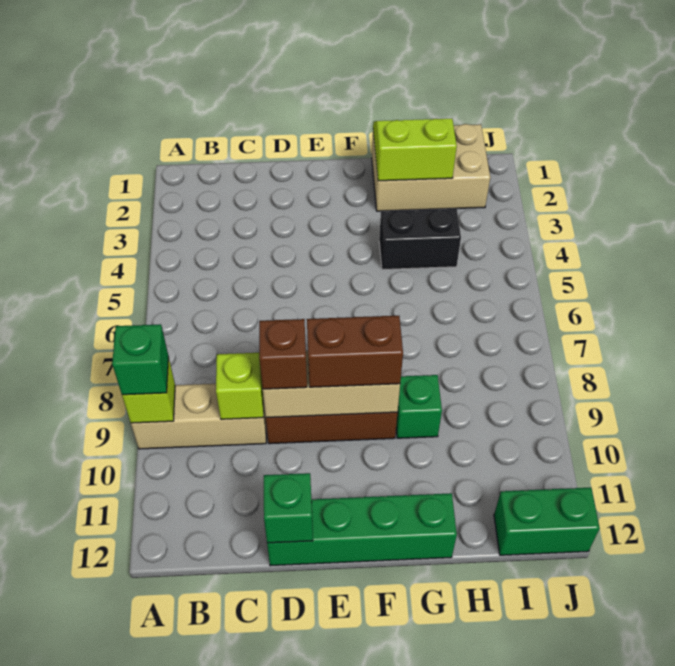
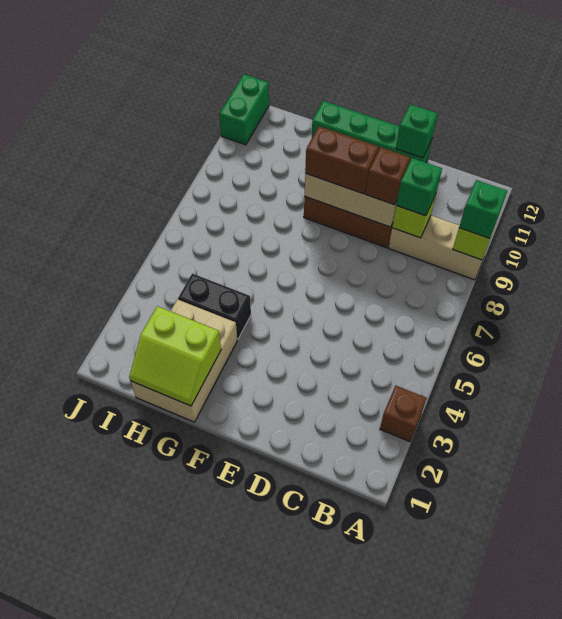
none -> brown brick A3 level 1
tan brick G1:I2 level 1 -> tan brick G1:H3 level 1
green brick G9 level 1 -> green brick C9 level 3
green brick I12:J12 level 1 -> green brick J11:J12 level 1

